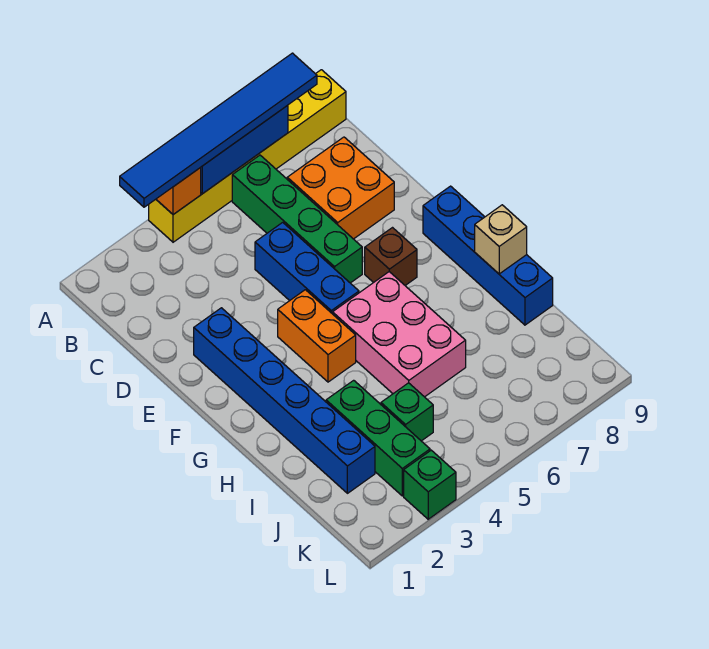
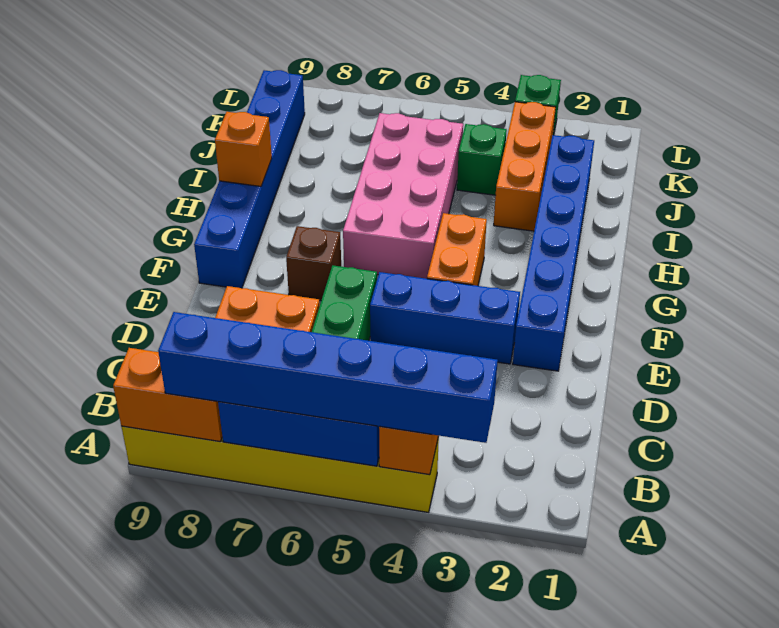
blue tile A3:A8 level 3 -> blue brick A3:A8 level 3
none -> orange brick A8:A9 level 2
blue brick D5:F5 level 1 -> blue brick E3:E5 level 1
blue brick F9:I9 level 1 -> blue brick F9:K9 level 1
pink brick G5:I6 level 1 -> pink brick G5:J6 level 1
tan brick H9 level 2 -> orange brick H9 level 2
green brick I3:K3 level 1 -> orange brick I3:K3 level 1

